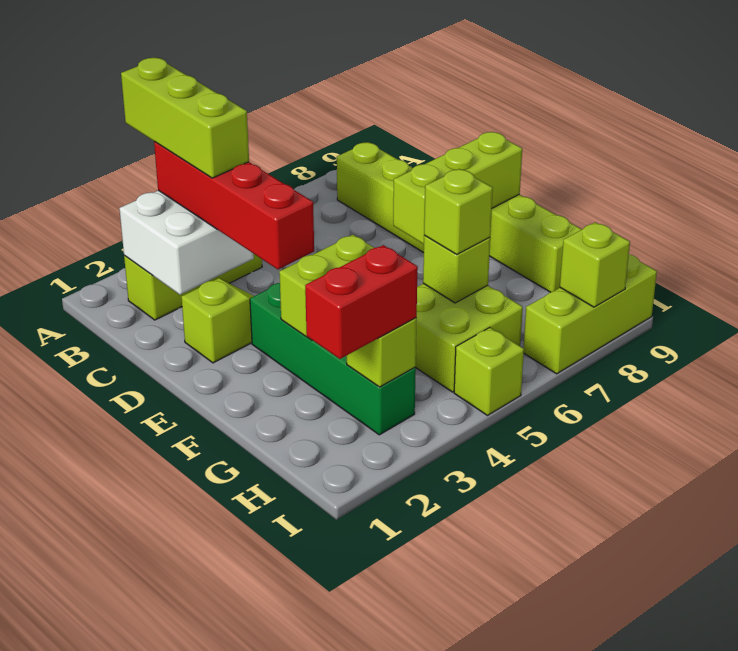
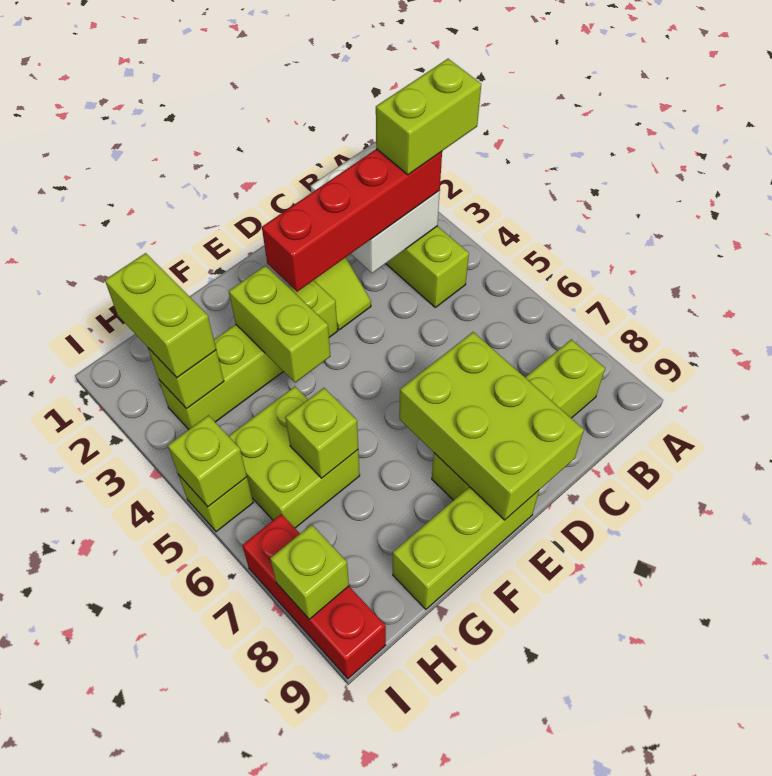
lime brick A3:C3 level 4 -> lime brick A3:B3 level 4
green brick E3:H3 level 1 -> lime brick E3:H3 level 1
lime brick E7:E9 level 2 -> lime brick D7:E9 level 2
lime brick G6 level 3 -> lime brick I5 level 2
red brick H2:H3 level 3 -> lime brick H2:H3 level 3
lime brick I7:I9 level 1 -> red brick I7:I9 level 1

